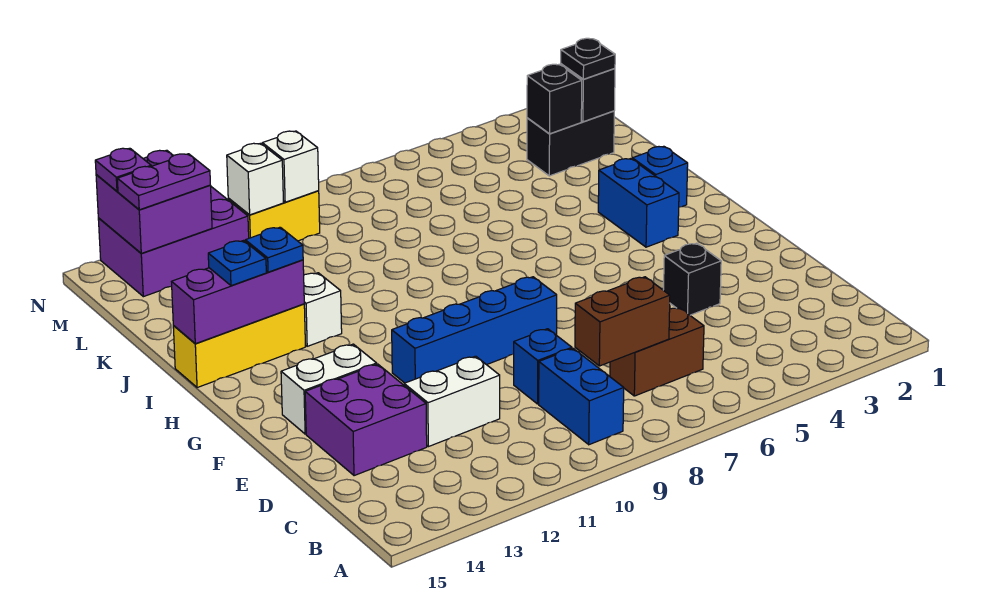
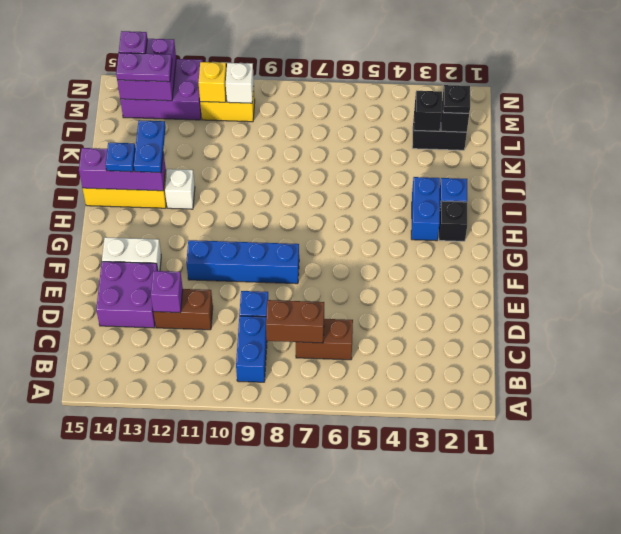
white brick D11:D12 level 1 -> brown brick D11:D12 level 1
none -> purple brick D12 level 2
black brick E4 level 1 -> black brick H2 level 1
blue plate I13 level 3 -> blue plate I13:J13 level 3
white brick M11 level 2 -> yellow brick M11 level 2

